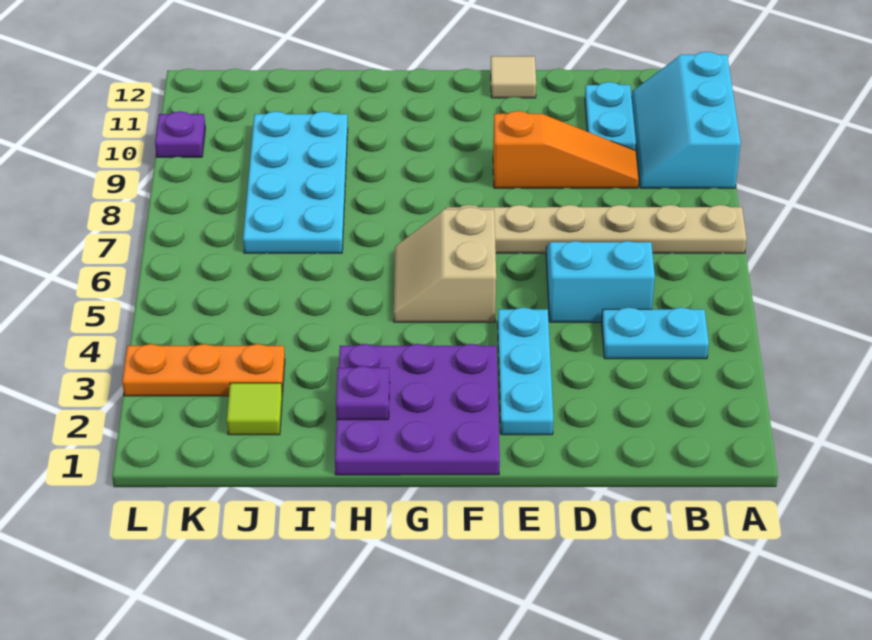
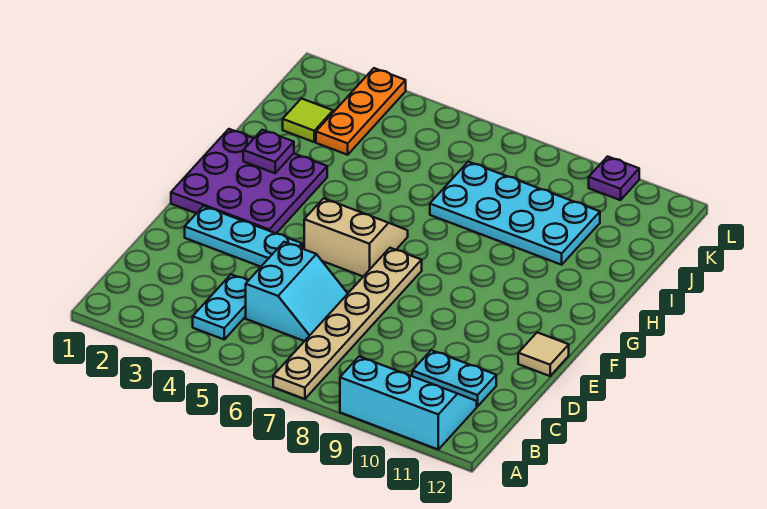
orange slope C9:E9 level 1 top E -> none

